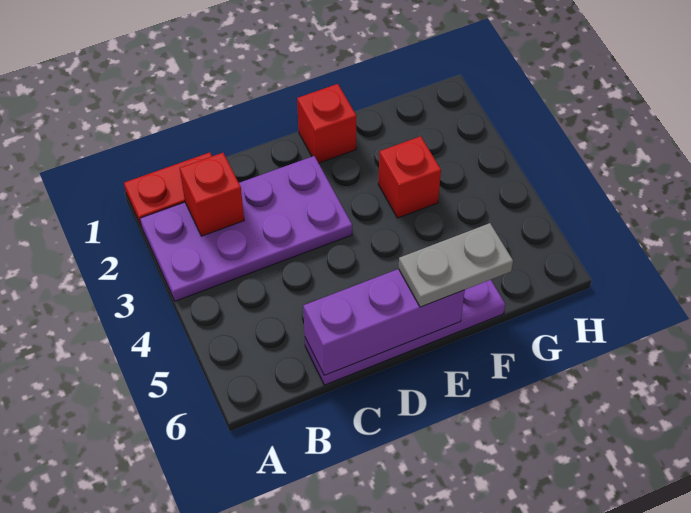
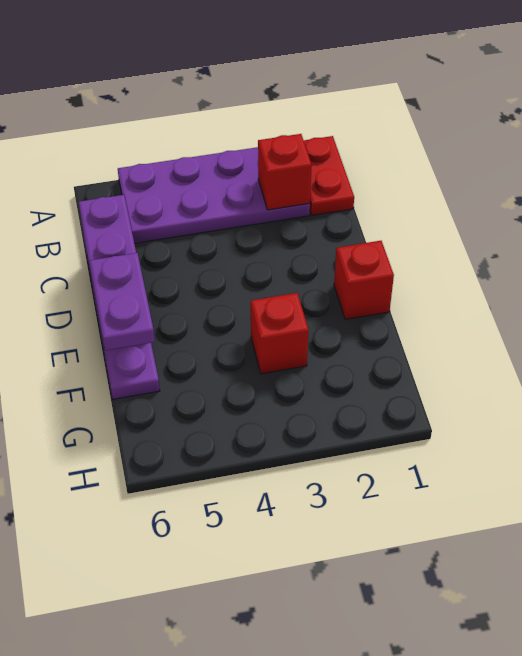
purple plate A2:D3 level 1 -> purple plate A2:B5 level 1
grey plate E6:F6 level 3 -> purple plate E6:F6 level 3

